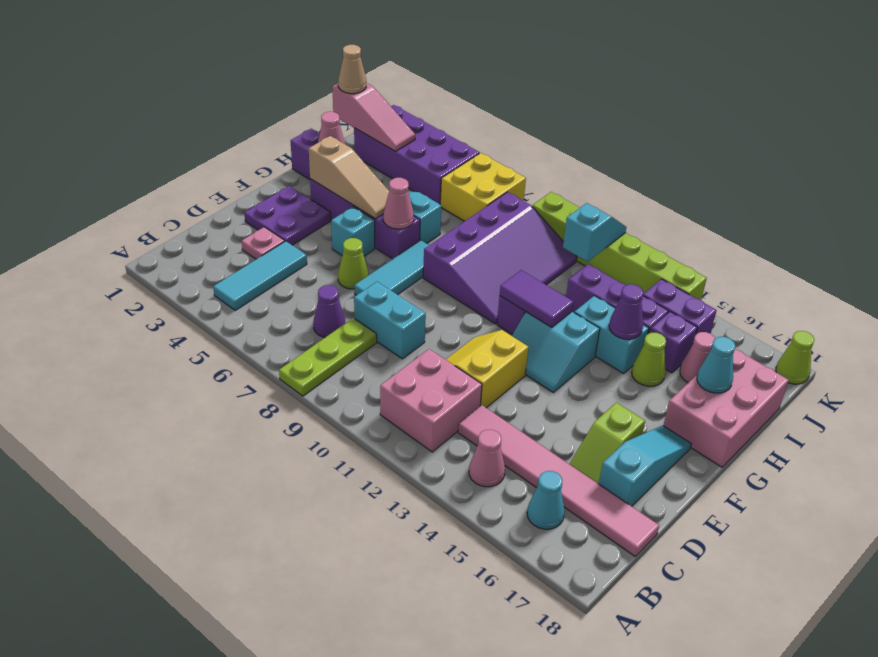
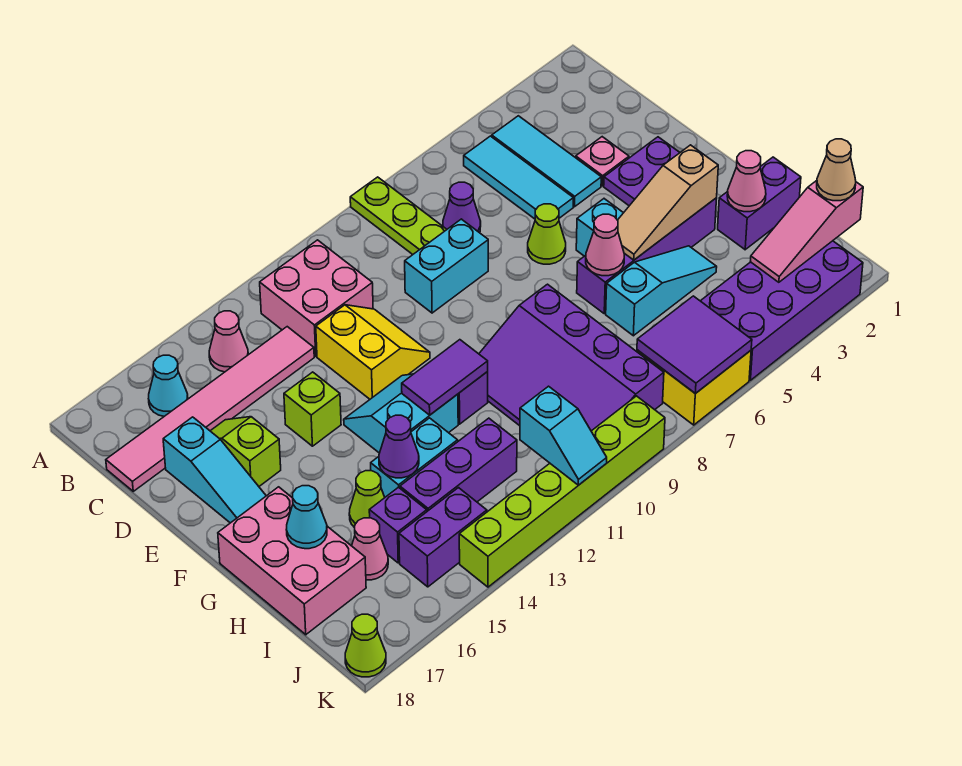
cyan tile E7:G7 level 1 -> cyan tile B5:D5 level 1
none -> lime brick E14 level 1
none -> purple tile J6:K7 level 2

